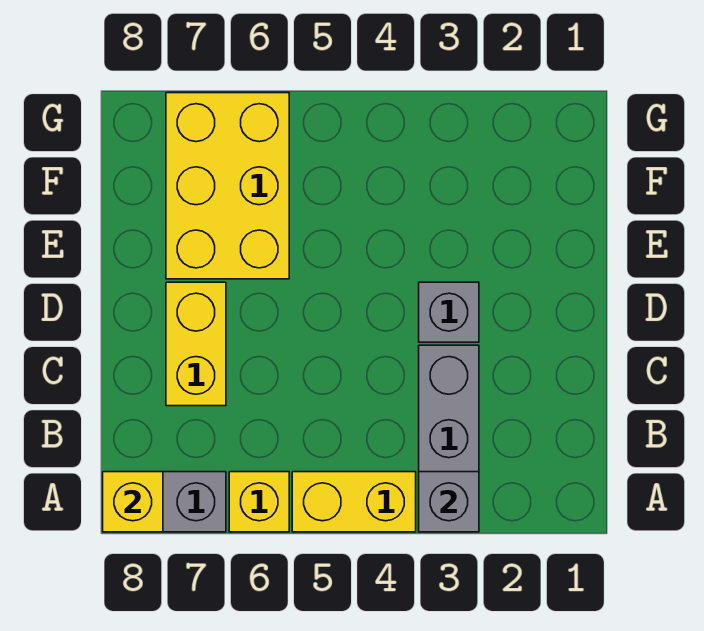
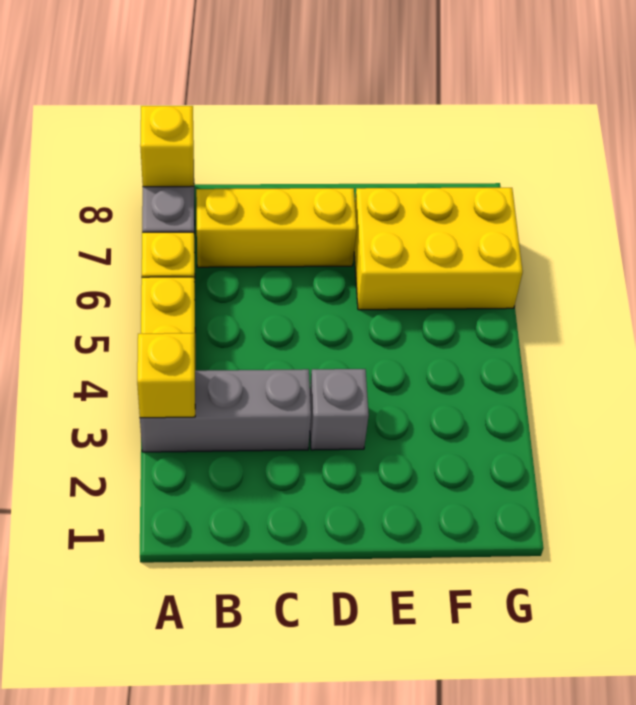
grey brick A3 level 2 -> yellow brick A3 level 2
yellow brick C7:D7 level 1 -> yellow brick B7:D7 level 1

